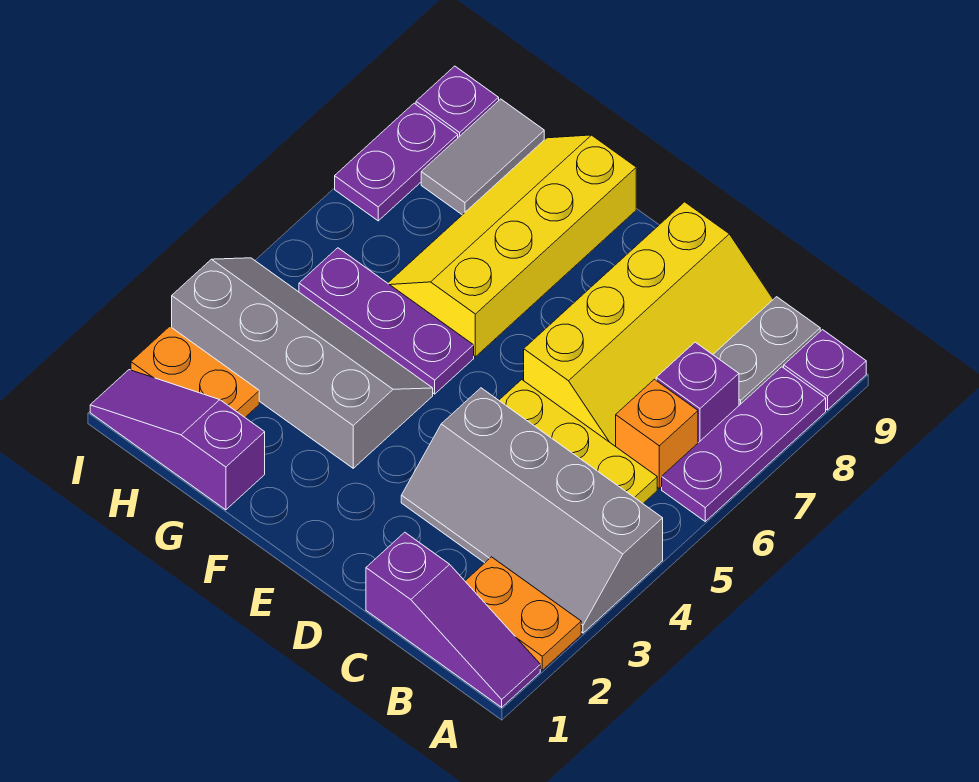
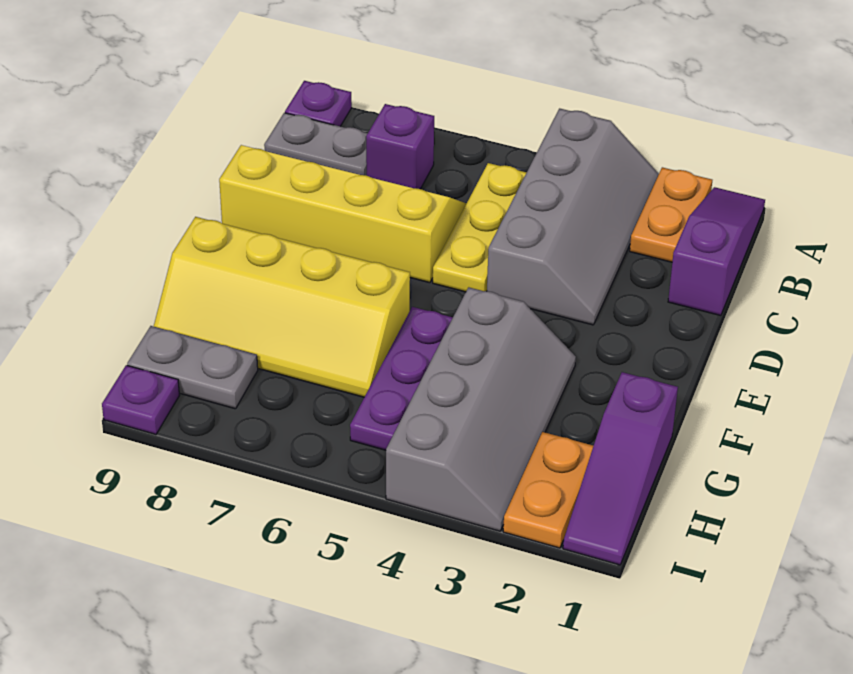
purple plate A6:A8 level 1 -> none
orange brick B6 level 1 -> none
grey slope F3:I4 level 1 top 3 -> grey slope F3:I4 level 1 top 4
grey tile H8:H9 level 1 -> grey plate H8:H9 level 1
purple plate I7:I8 level 1 -> none

